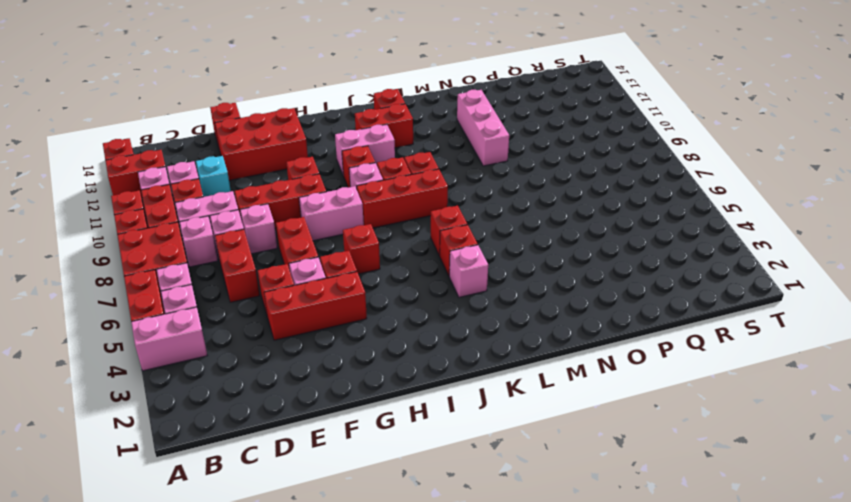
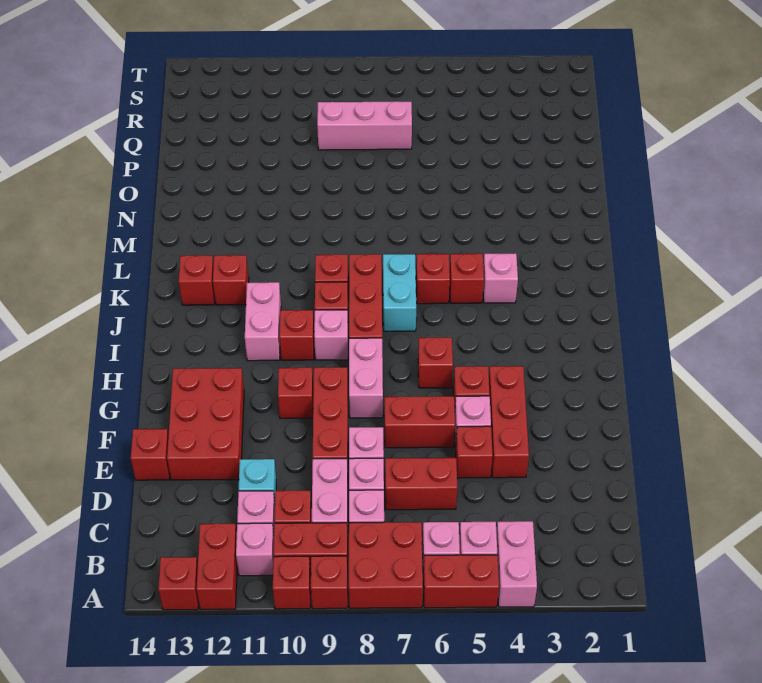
none -> cyan brick J7:K7 level 1
red brick J12:K12 level 1 -> red brick K12 level 1
pink brick N10:N12 level 1 -> pink brick Q7:Q9 level 1

